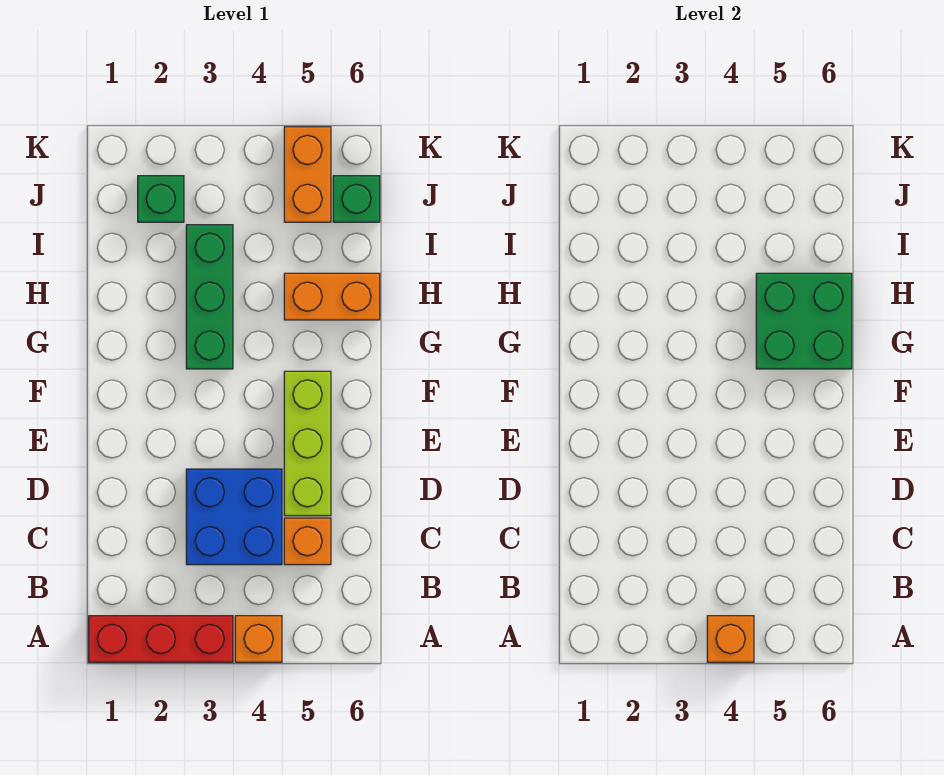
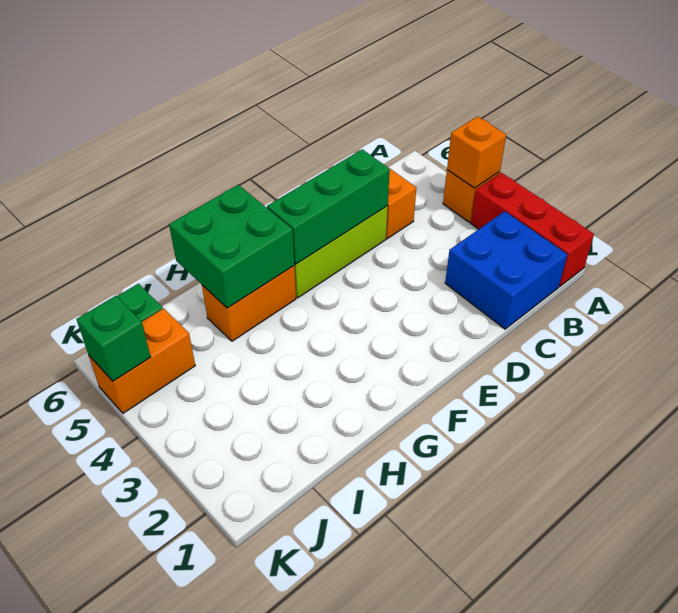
blue brick C3:D4 level 1 -> blue brick B1:C2 level 1
green brick G3:I3 level 1 -> green brick D5:F5 level 2
orange brick H5:H6 level 1 -> orange brick G5:H5 level 1
green brick J2 level 1 -> green brick K5 level 2

